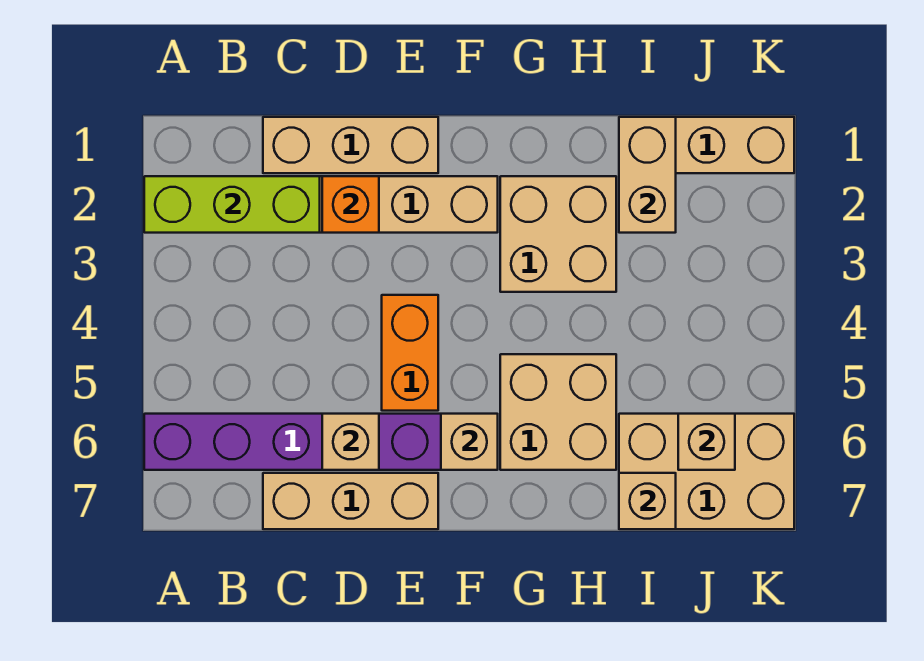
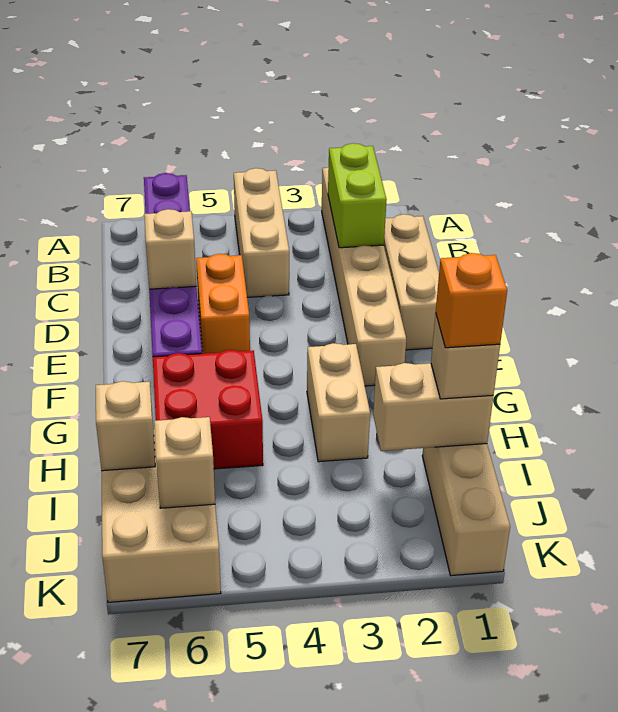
lime brick A2:C2 level 2 -> lime brick B2:C2 level 2
tan brick C7:E7 level 1 -> tan brick A4:C4 level 1
orange brick D2 level 2 -> orange brick I1 level 4
orange brick E4:E5 level 1 -> orange brick D5:E5 level 1
tan brick F6 level 2 -> tan brick I1 level 3
tan brick G2:H3 level 1 -> tan brick G3:H3 level 1
tan brick G5:H6 level 1 -> red brick G5:H6 level 1

